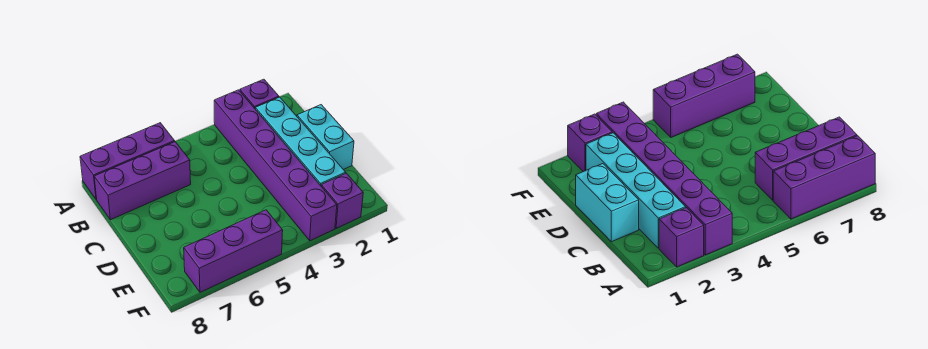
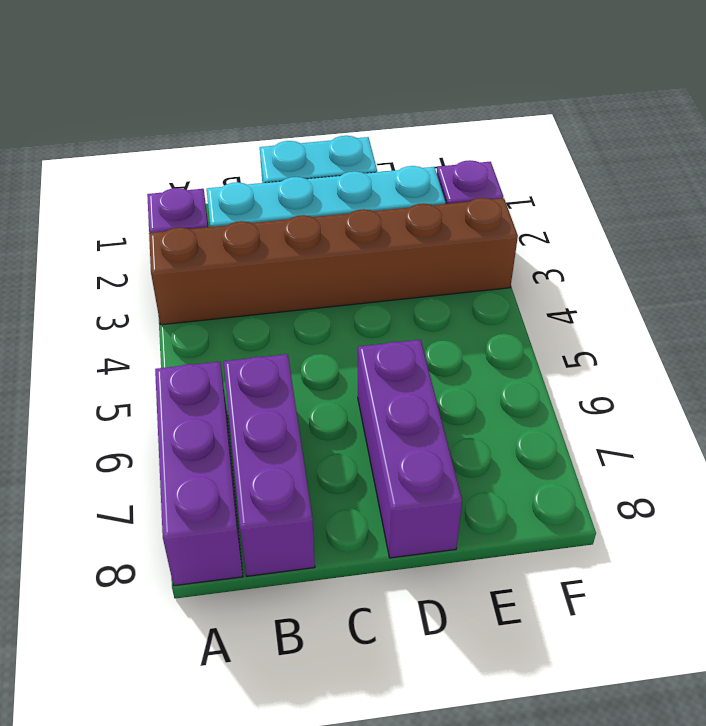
purple brick A3:F3 level 1 -> brown brick A3:F3 level 1
purple brick F5:F7 level 1 -> purple brick D6:D8 level 1

